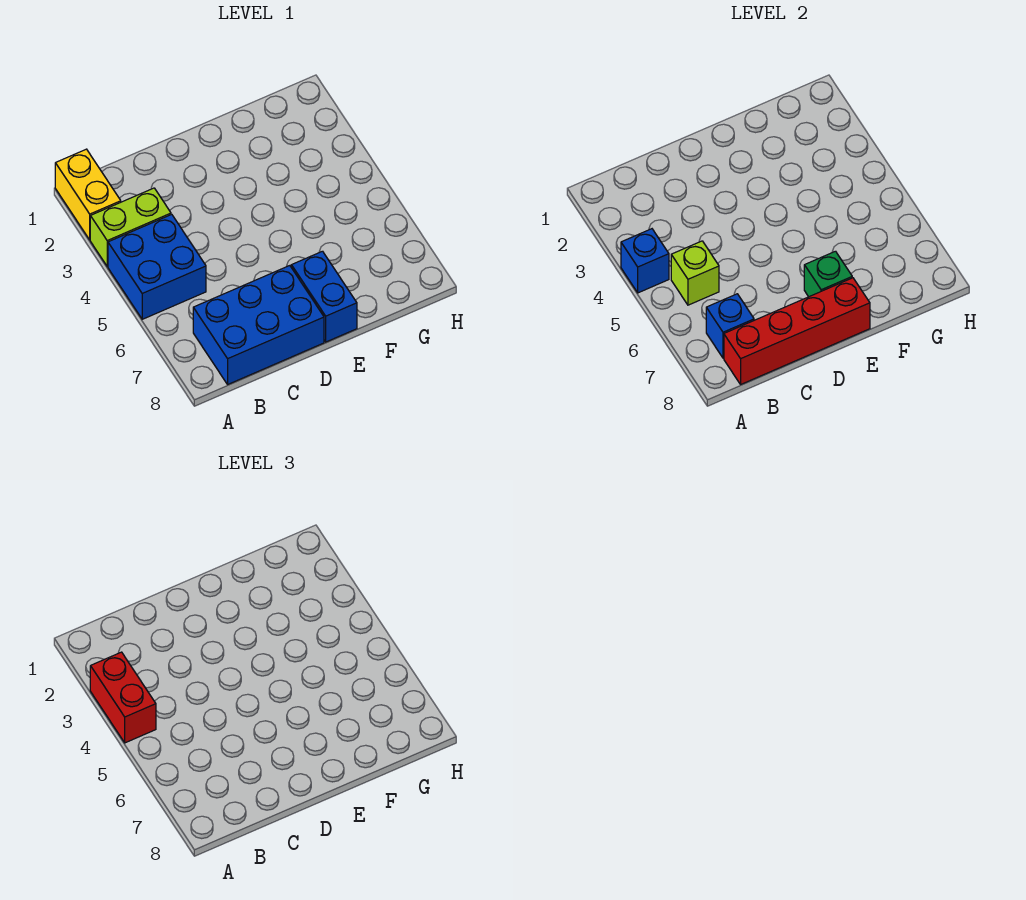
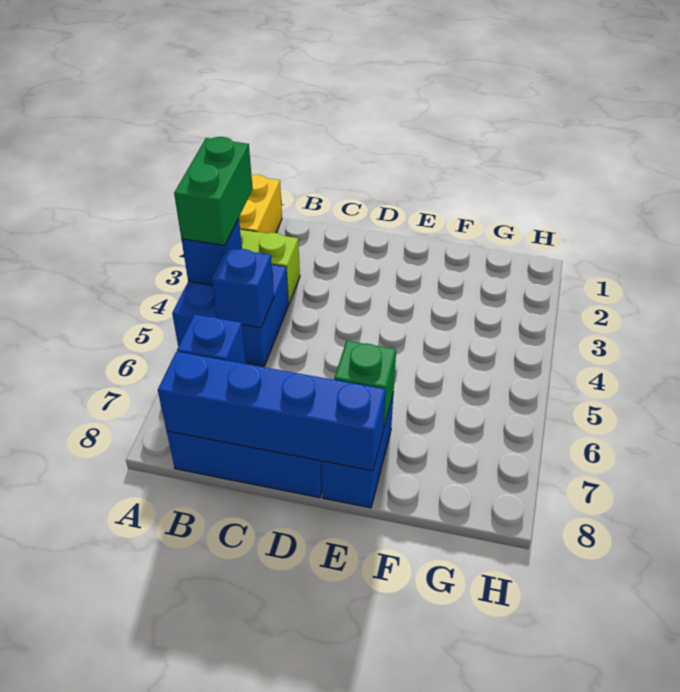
red brick A3:A4 level 3 -> green brick A3:A4 level 3
lime brick B5 level 2 -> blue brick B5 level 2
red brick B8:E8 level 2 -> blue brick B8:E8 level 2

